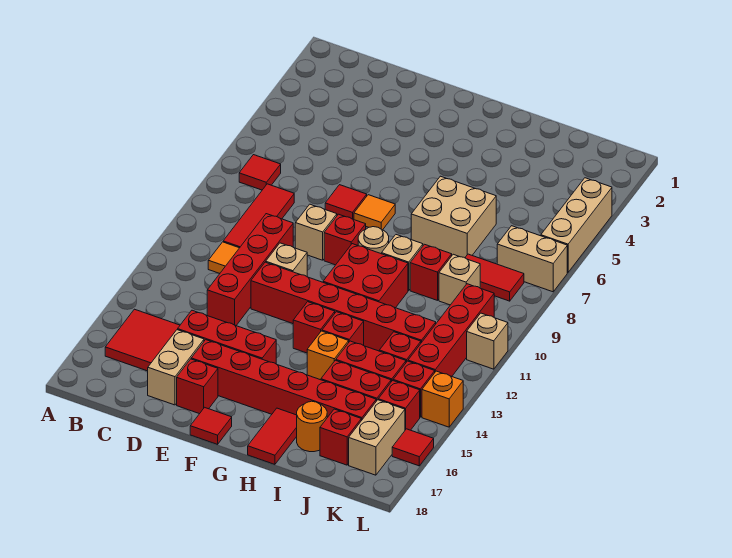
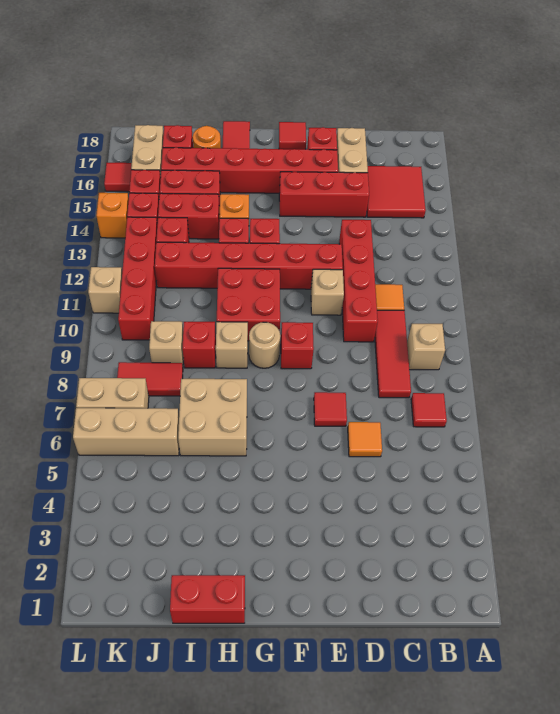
tan brick E9 level 1 -> tan brick B9 level 1
orange tile F7 level 1 -> orange tile D6 level 1
none -> red brick H1:I1 level 1
tan brick L4:L6 level 1 -> tan brick J6:L6 level 1

